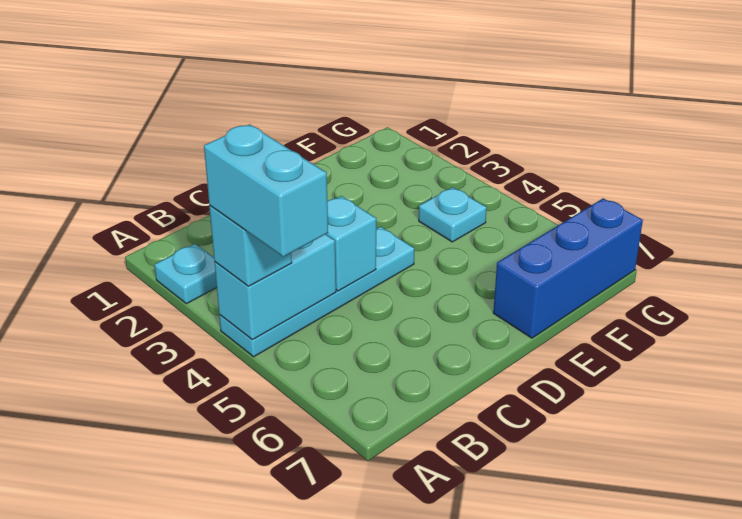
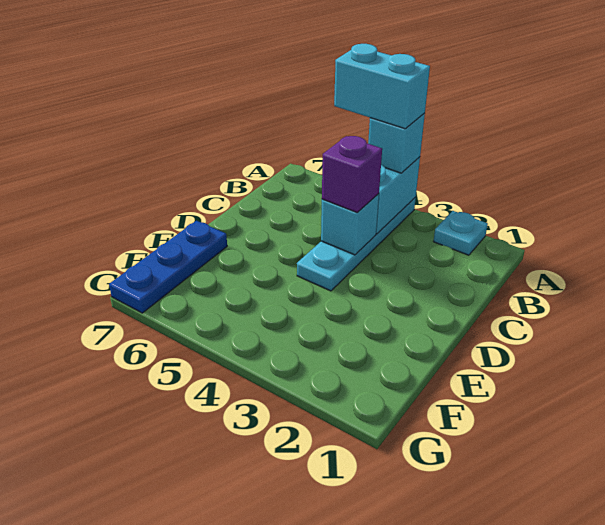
none -> purple brick C4 level 3
blue brick E7:G7 level 1 -> blue plate E7:G7 level 1
cyan plate F4 level 1 -> none

